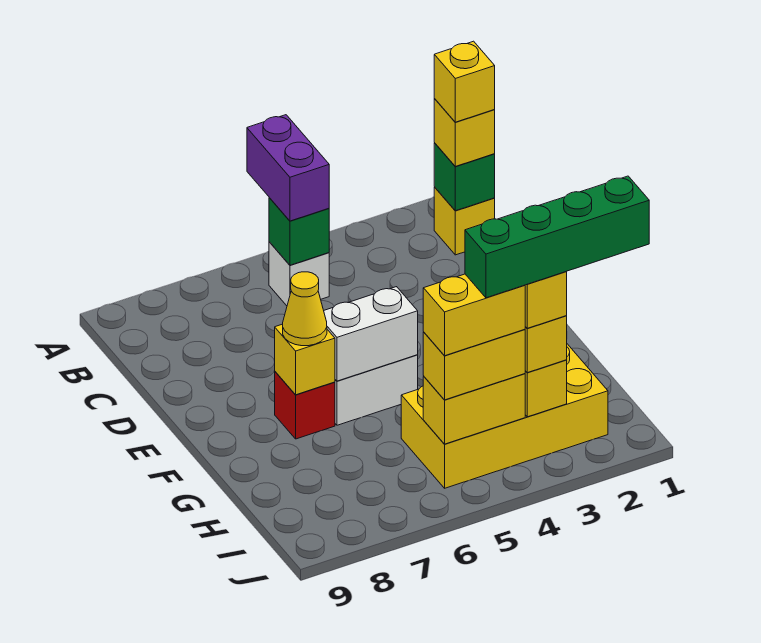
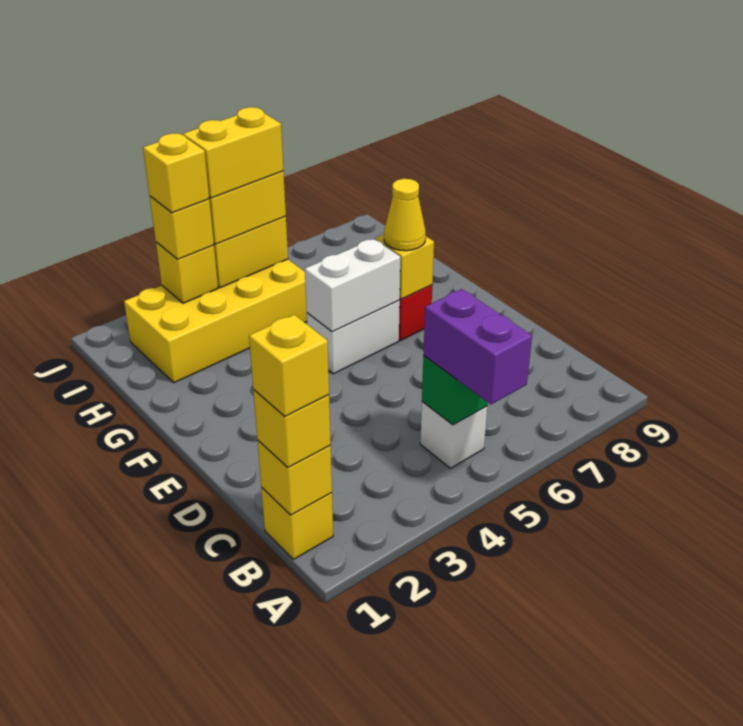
green brick B1 level 2 -> yellow brick B1 level 2
green brick I1:I4 level 5 -> none

